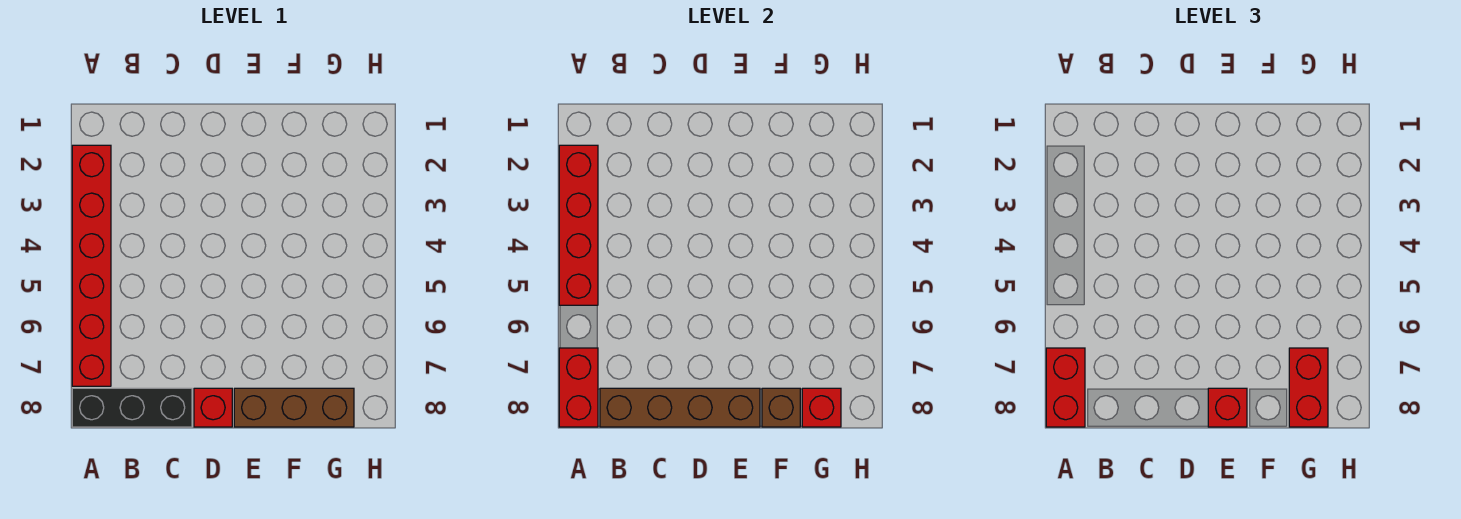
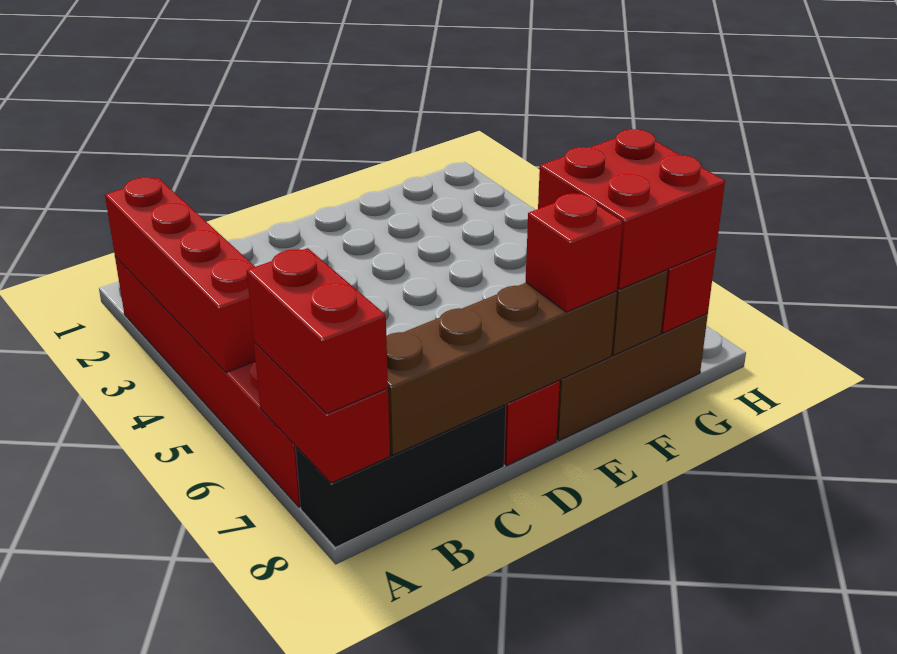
red brick G7:G8 level 3 -> red brick F7:G8 level 3

